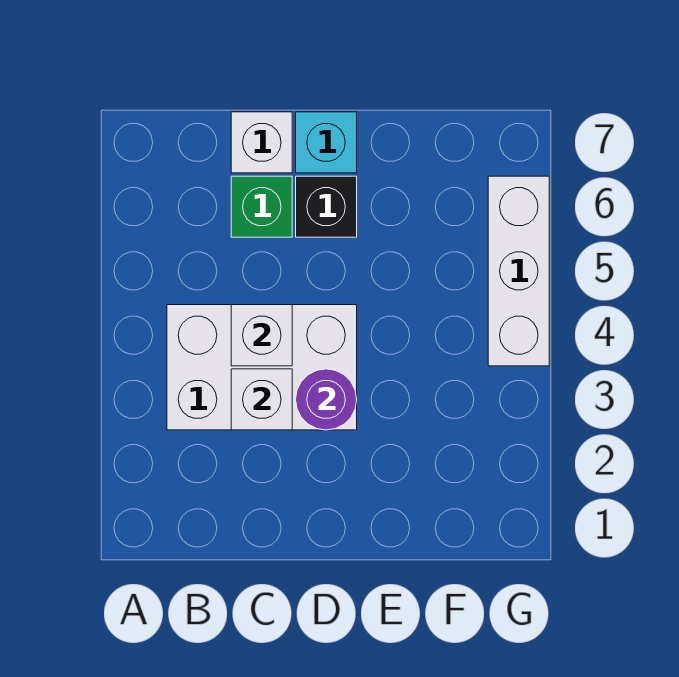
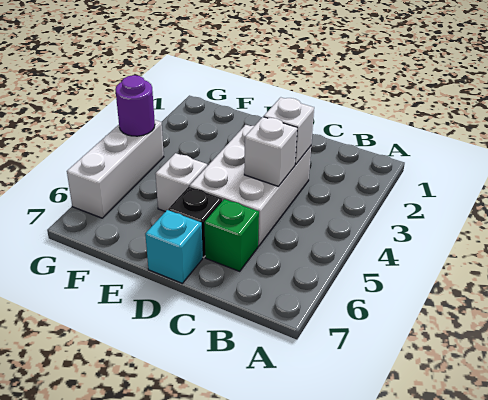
white brick B3:D4 level 1 -> white brick C3:D5 level 1
white brick C7 level 1 -> white brick E5 level 1
purple round brick D3 level 2 -> purple round brick G4 level 2

